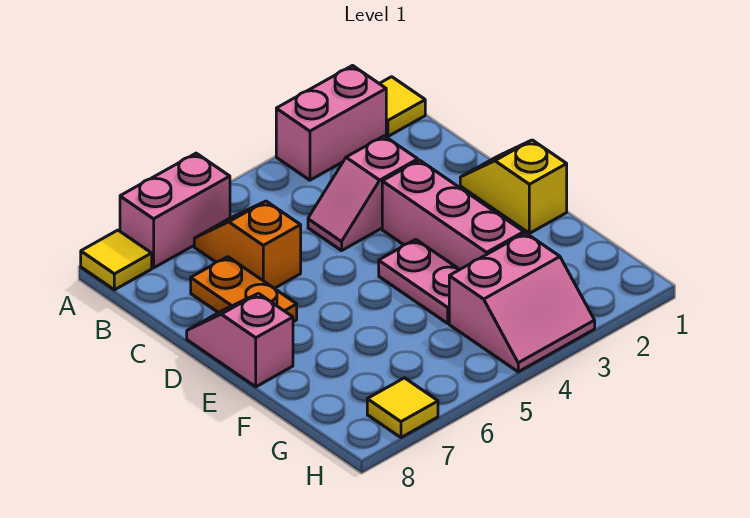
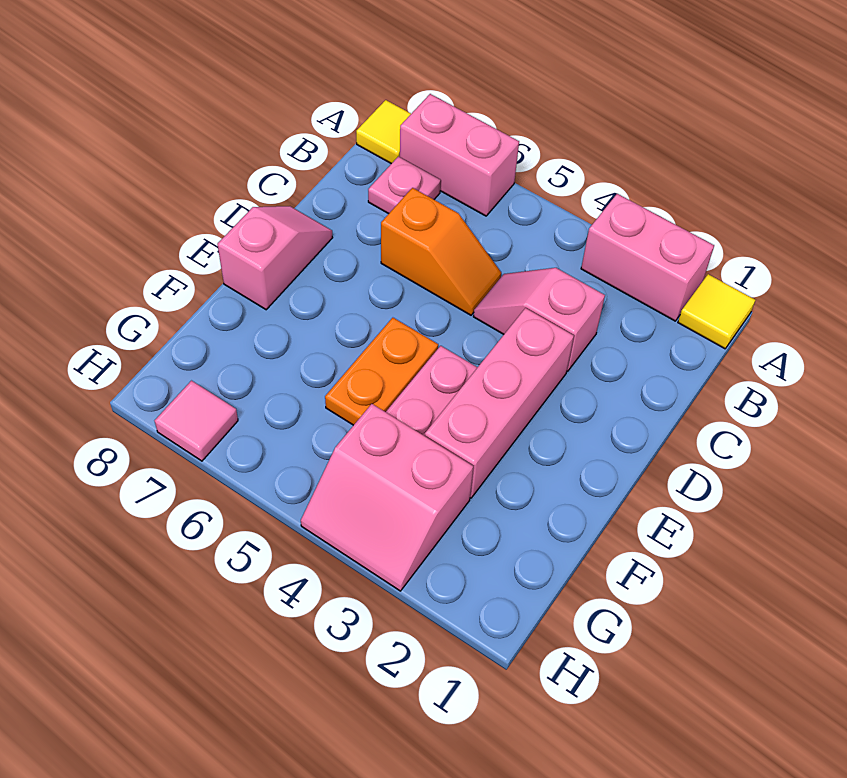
orange slope B6:C6 level 1 top C -> orange slope C5:C6 level 1 top 6
none -> pink plate B7 level 1
orange plate C7:D7 level 1 -> orange plate E5:F5 level 1
yellow slope D1:E1 level 1 top E -> none
yellow tile H7 level 1 -> pink tile H7 level 1

